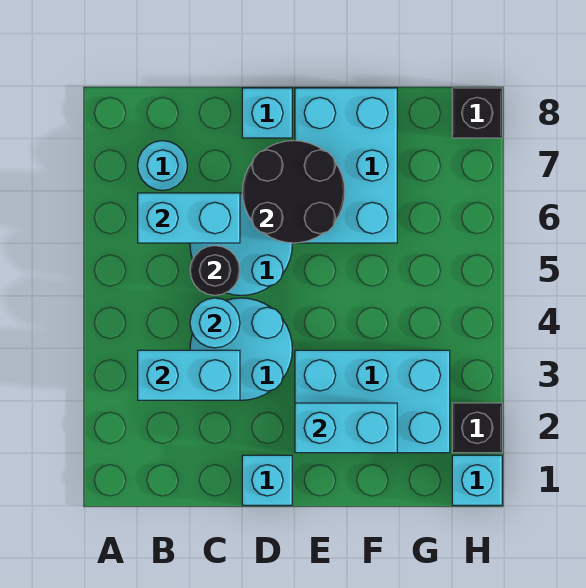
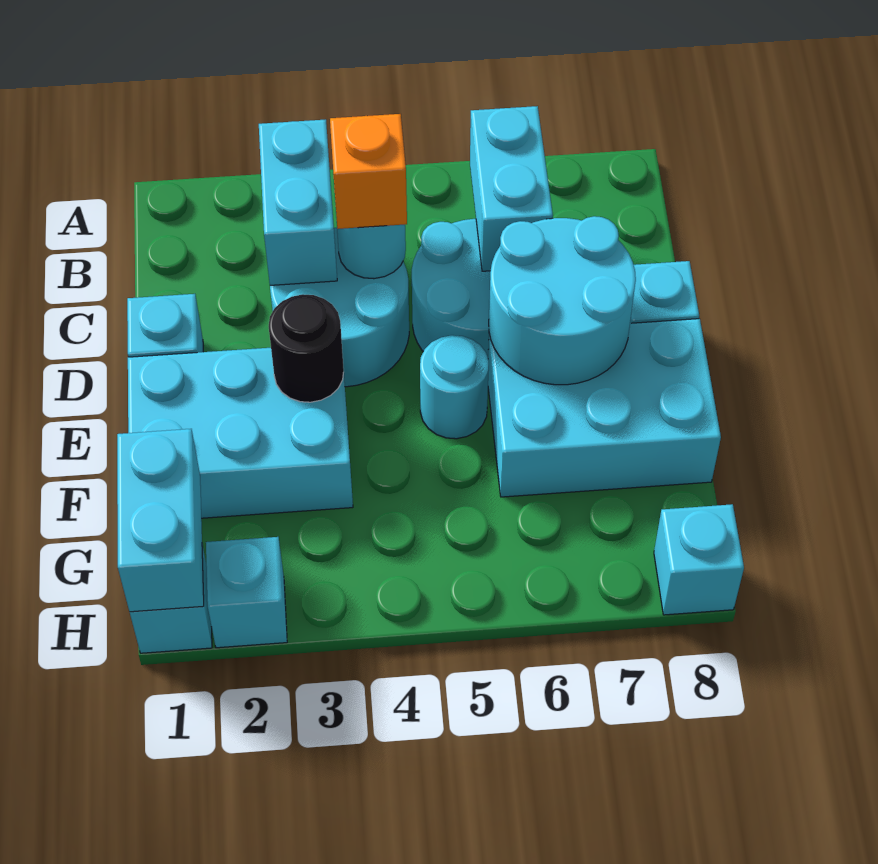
cyan round brick B7 level 1 -> cyan round brick E5 level 1
none -> orange brick C4 level 3
black round brick C5 level 2 -> black round brick E3 level 2
black round brick D6:E7 level 2 -> cyan round brick D6:E7 level 2
cyan brick E2:G3 level 1 -> cyan brick E1:F3 level 1
cyan brick E2:F2 level 2 -> cyan brick G1:H1 level 2
black brick H2 level 1 -> cyan brick H2 level 1
black brick H8 level 1 -> cyan brick H8 level 1

